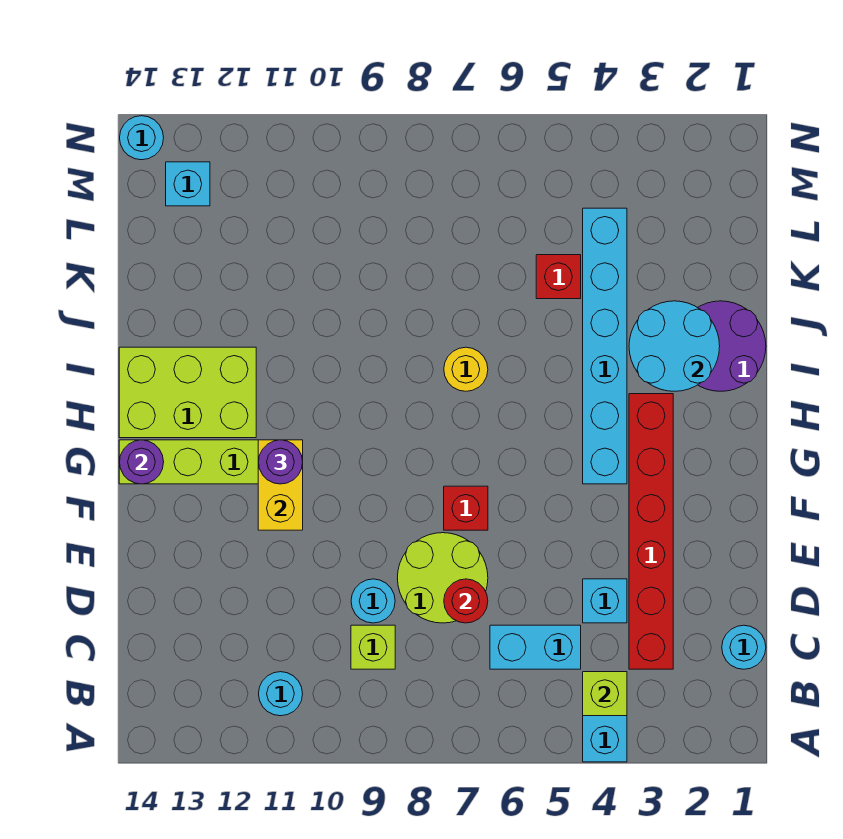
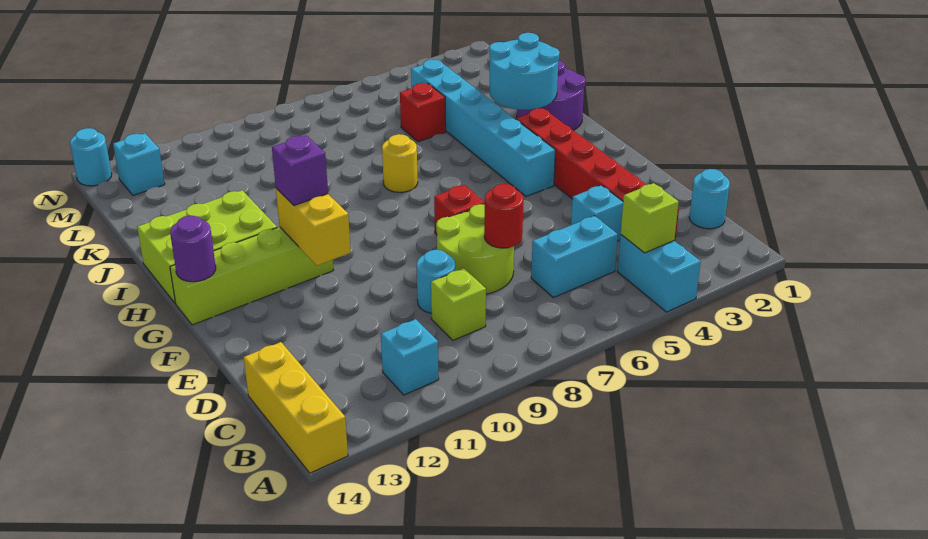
none -> yellow brick A14:C14 level 1
cyan round brick B11 level 1 -> cyan brick B11 level 1
purple round brick G11 level 3 -> purple brick G11 level 3

